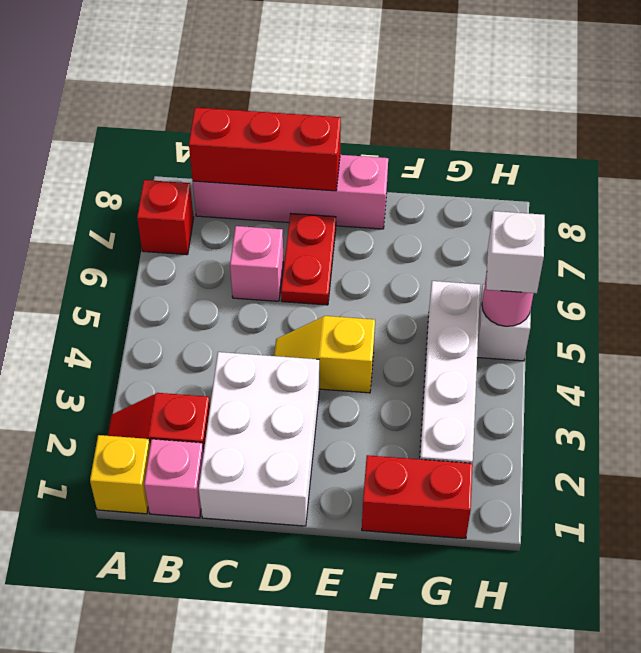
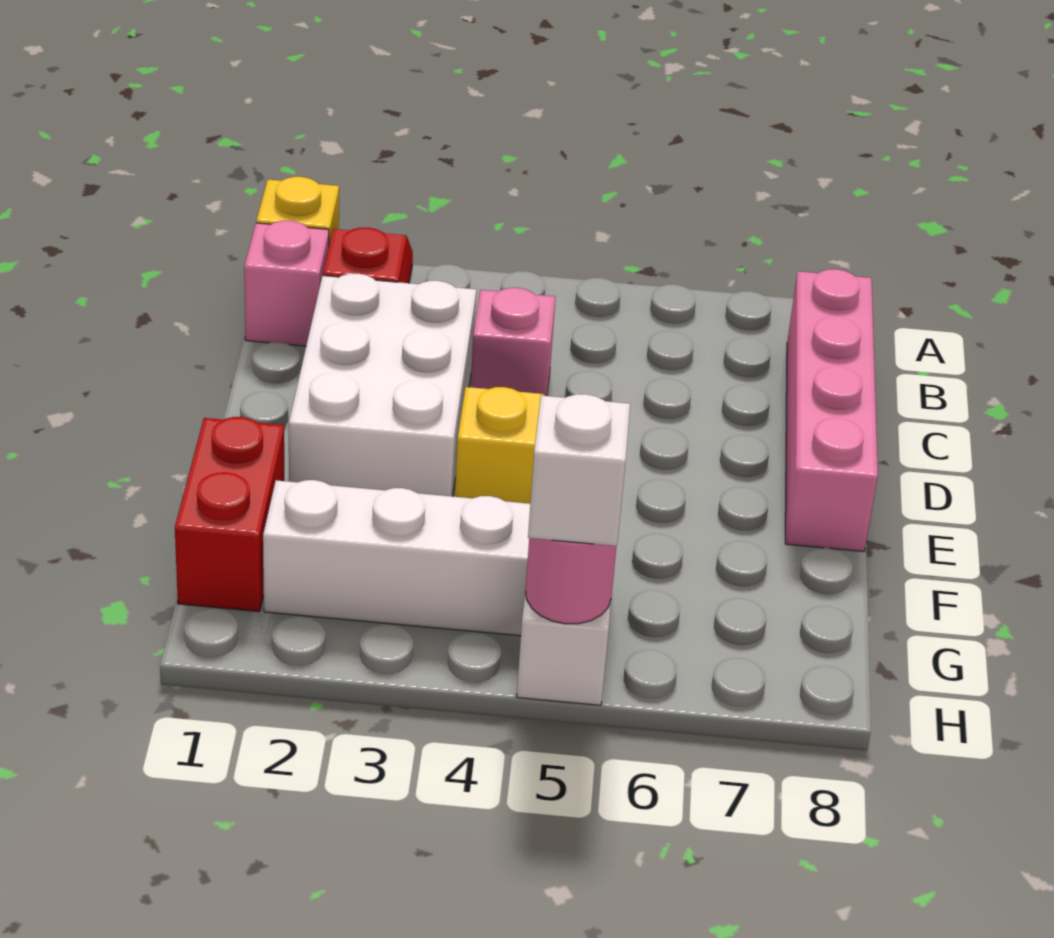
red brick A7 level 1 -> none
red brick B8:D8 level 2 -> none
white brick C1:D3 level 1 -> white brick C2:E3 level 1
pink brick C6 level 1 -> pink brick C4 level 1
red plate D6:D7 level 1 -> none

